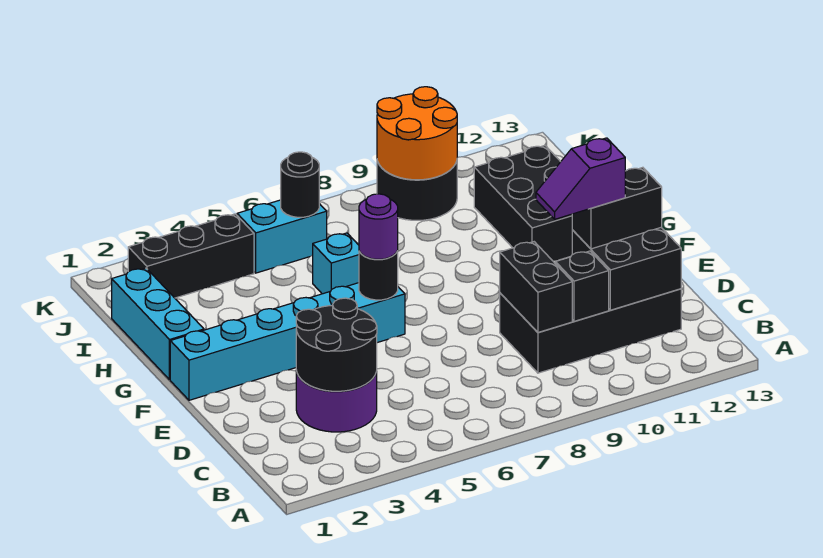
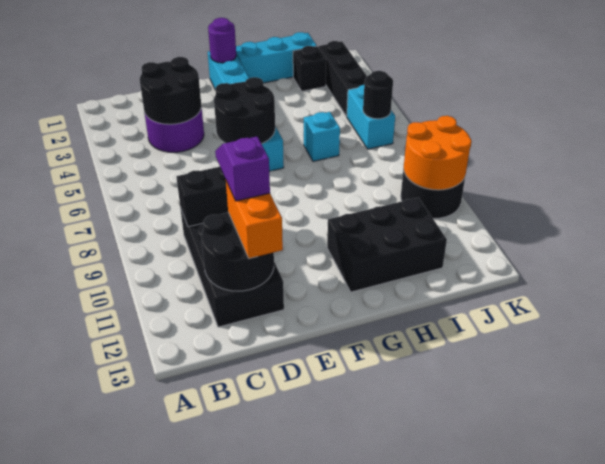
black brick C10 level 2 -> black brick I2 level 1
black brick C11:D12 level 2 -> black round brick C11:D12 level 2
black brick D11:D12 level 3 -> orange brick D11:D12 level 3
black round brick F6 level 2 -> black round brick E5:F6 level 2
purple round brick F6 level 3 -> purple round brick F1 level 2

